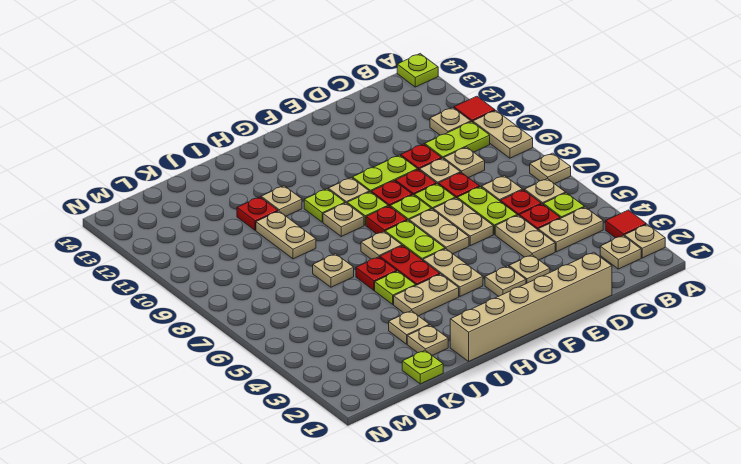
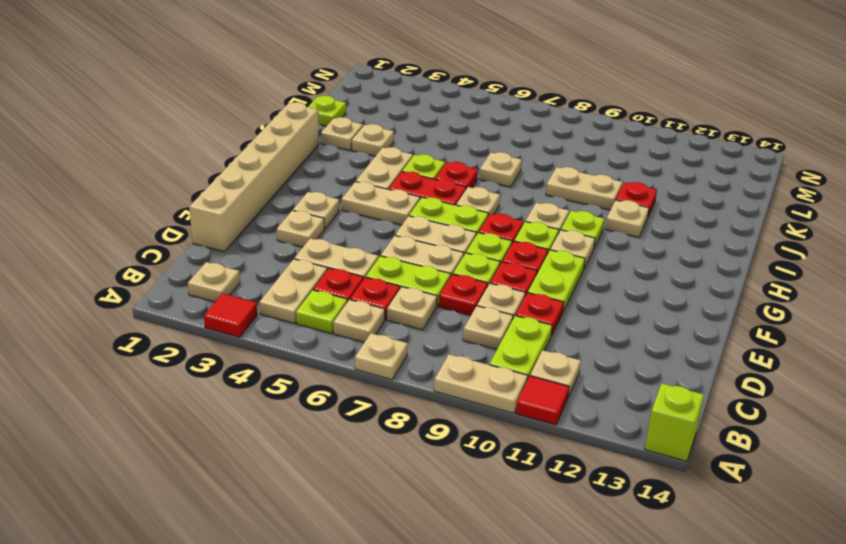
tan plate A2 level 1 -> none
lime plate A14 level 1 -> lime brick A14 level 1

